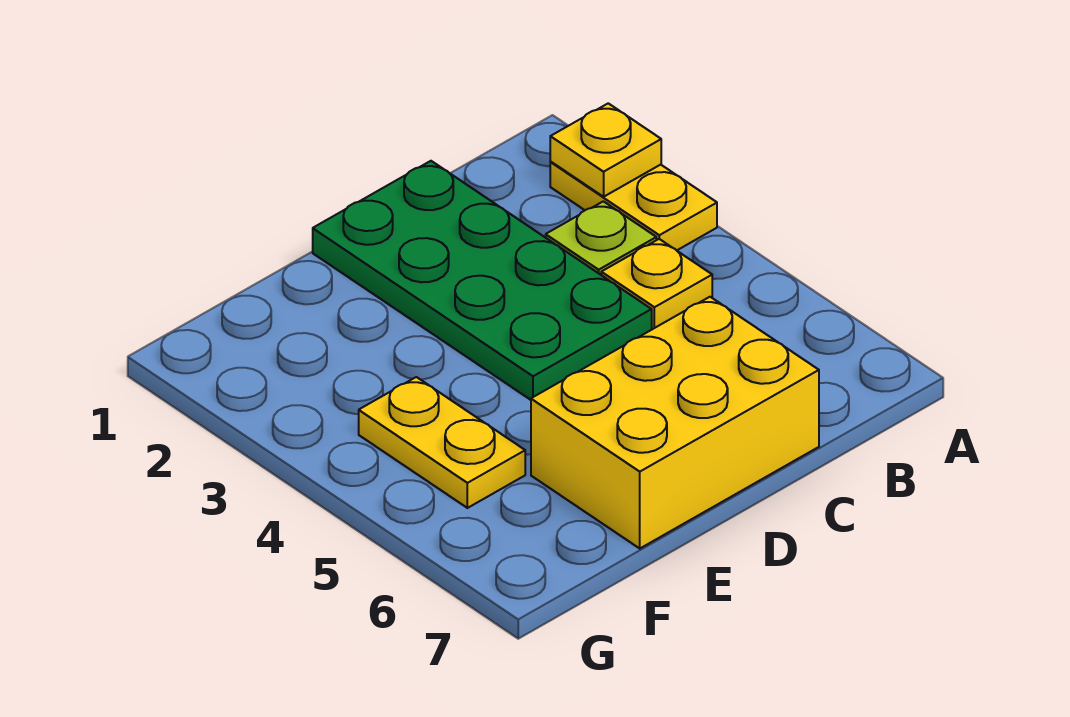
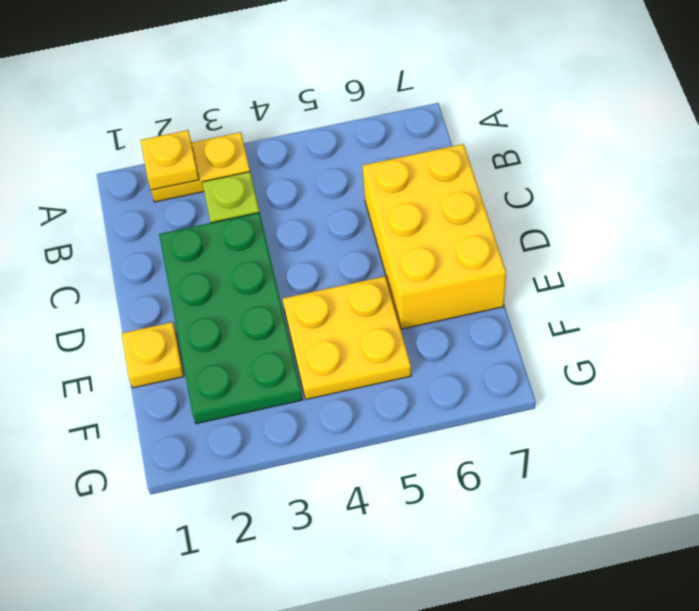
yellow plate B4 level 1 -> yellow plate E1 level 1
green plate C1:D4 level 1 -> green plate C2:F3 level 1
yellow plate F4:F5 level 1 -> yellow plate E4:F5 level 1

